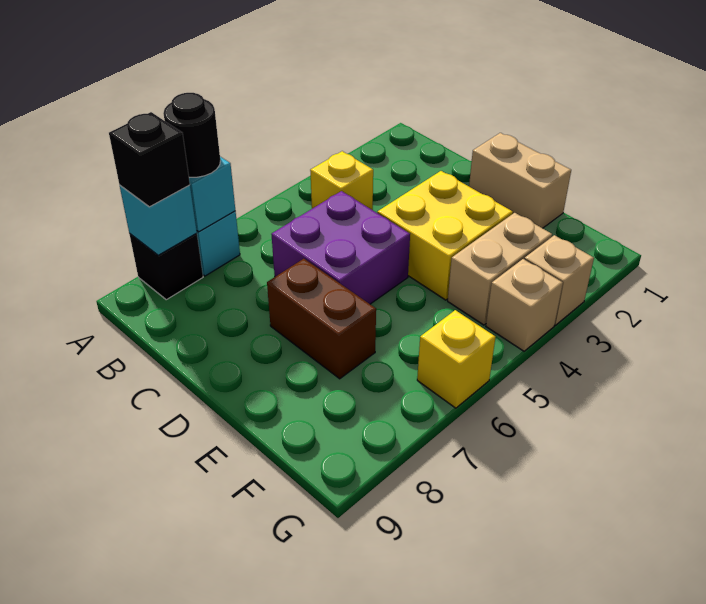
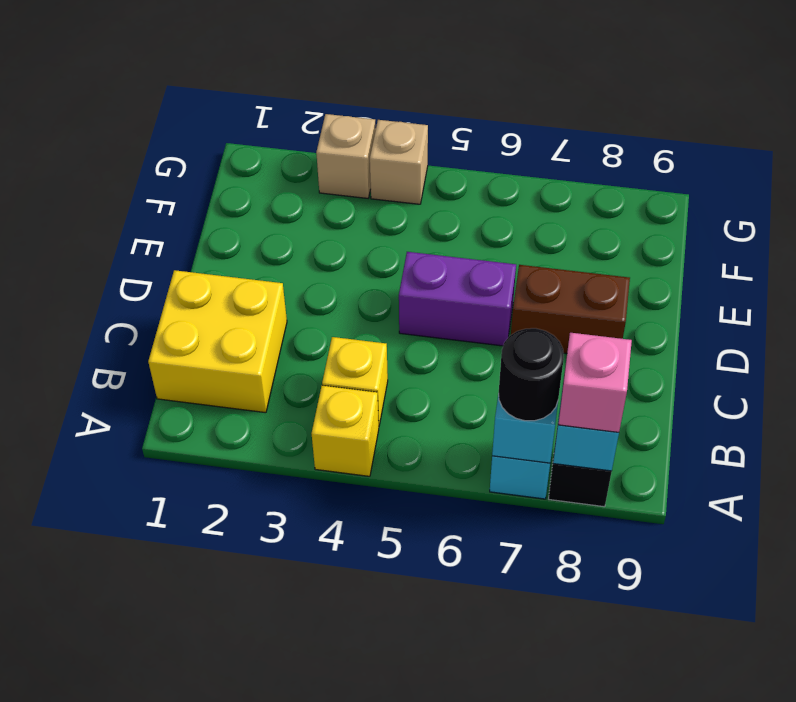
black brick A8 level 3 -> pink brick A8 level 3
purple brick C5:D6 level 1 -> purple brick D5:D6 level 1
tan brick D1:E1 level 1 -> none
yellow brick D3:E4 level 1 -> yellow brick B1:C2 level 1
brown brick D7:E7 level 1 -> brown brick D7:D8 level 1
tan brick F3:F4 level 1 -> none
yellow brick G6 level 1 -> yellow brick A4 level 1

